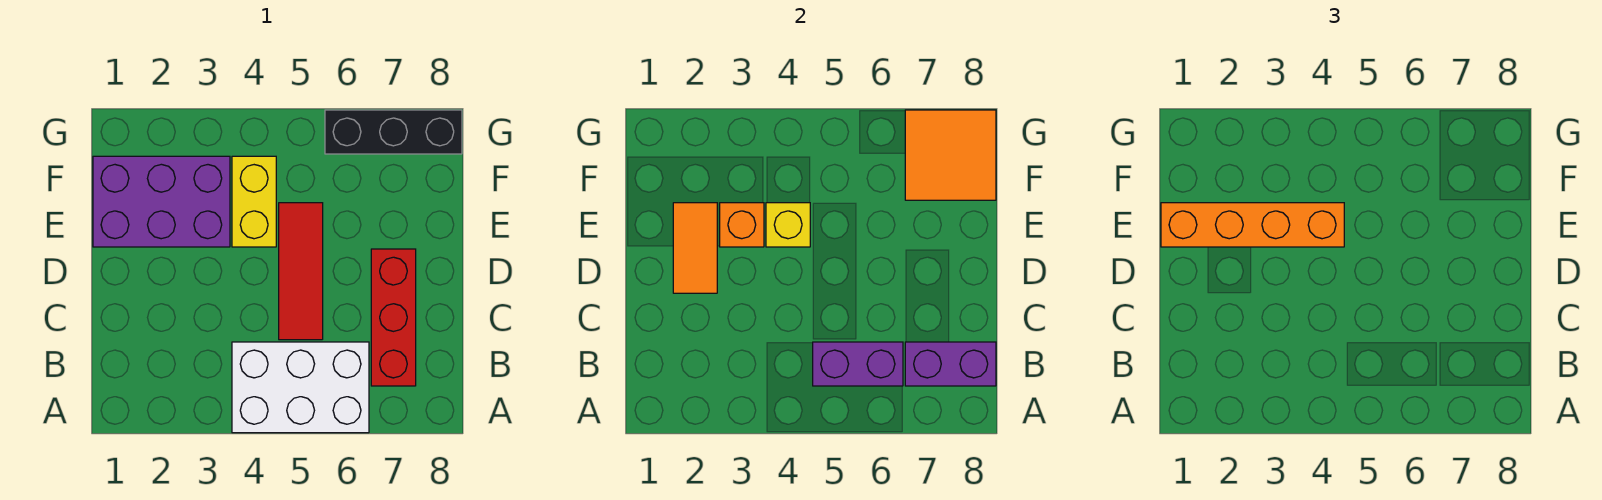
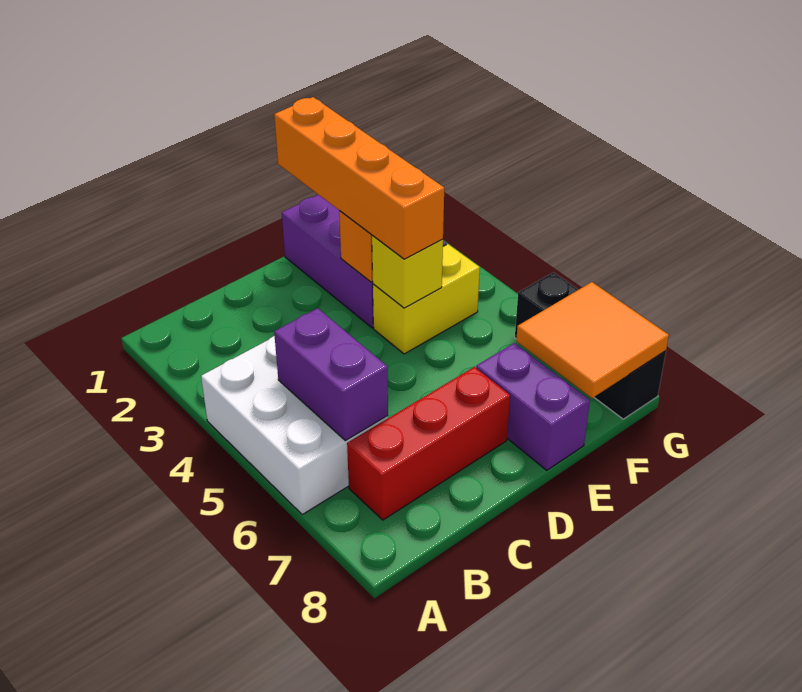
purple brick B7:B8 level 2 -> purple brick E7:E8 level 1
red tile C5:E5 level 1 -> none
orange tile D2:E2 level 2 -> none

